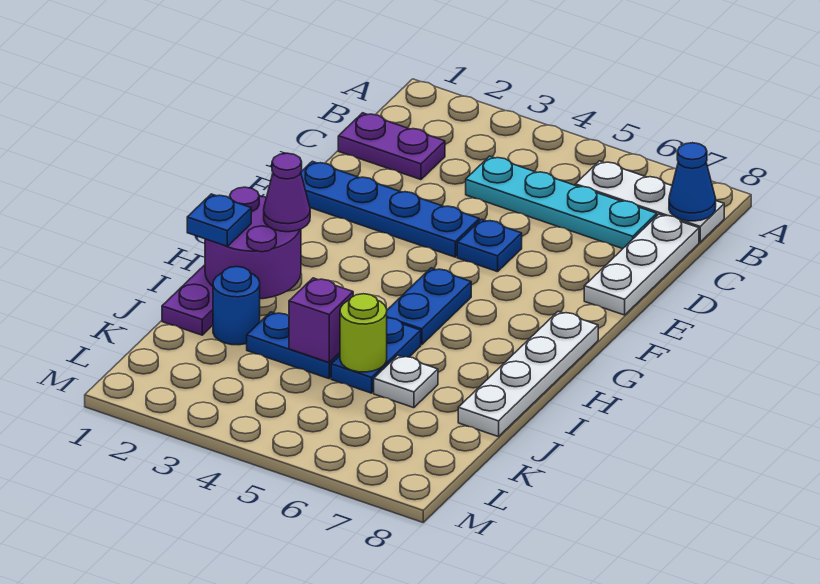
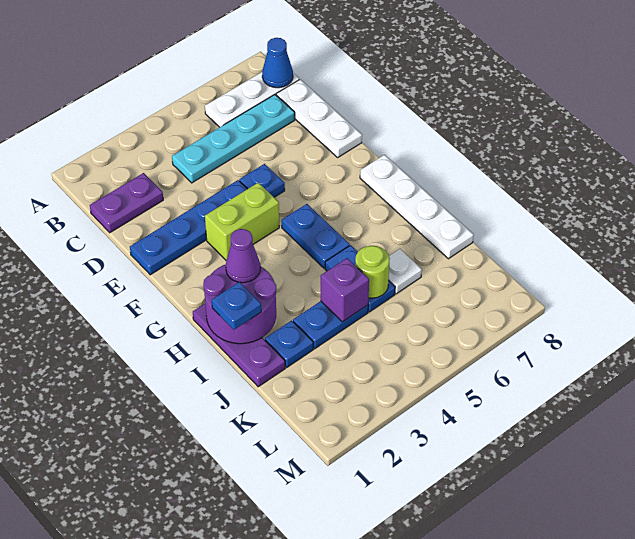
none -> lime brick F3:F4 level 1
blue round brick J2 level 1 -> blue plate J2 level 1

